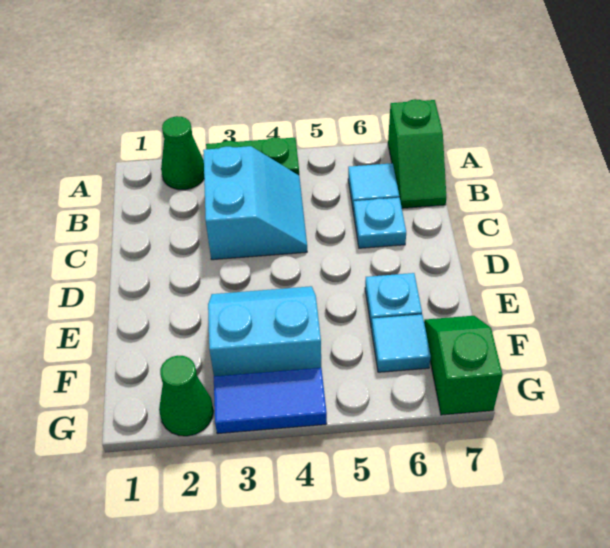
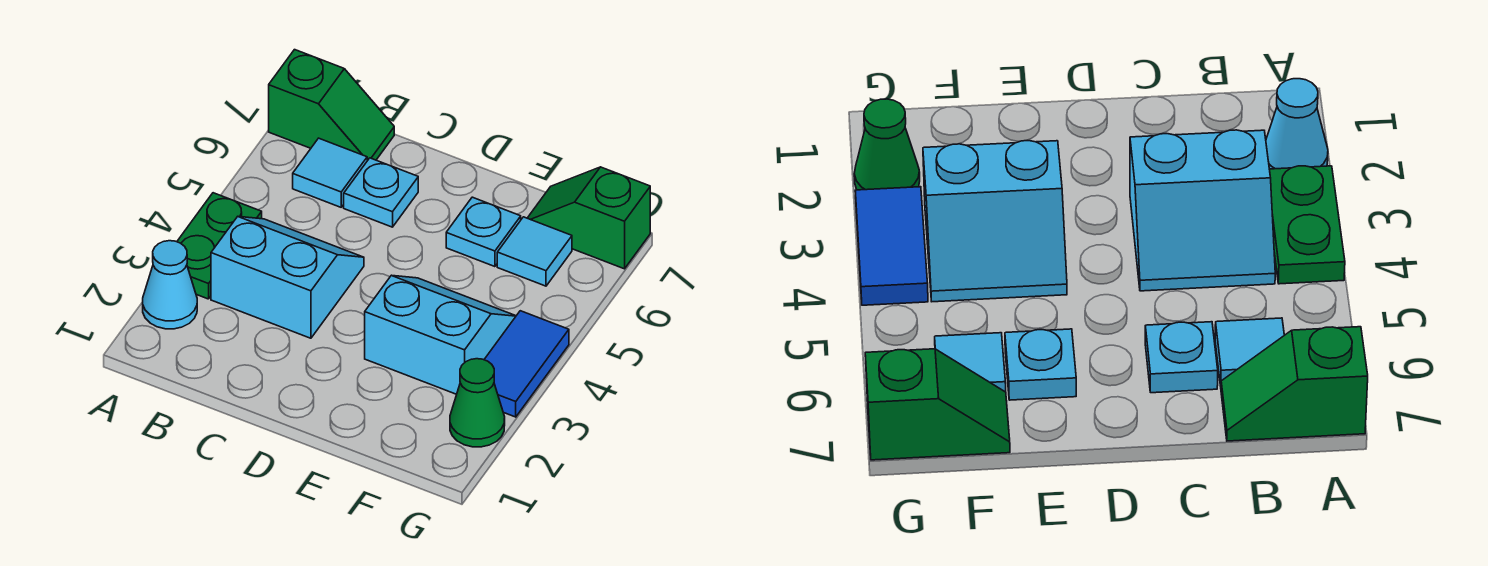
green cone A2 level 1 -> cyan cone A2 level 1
cyan slope E3:F4 level 1 top F -> cyan slope E3:F4 level 1 top 3

